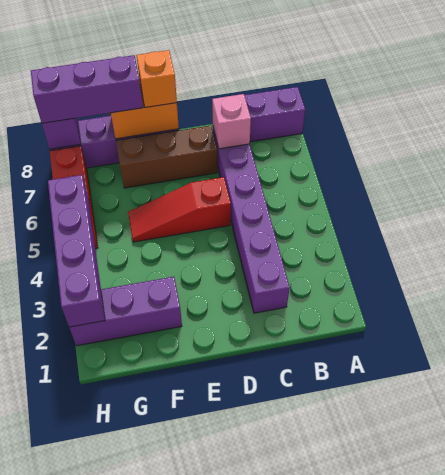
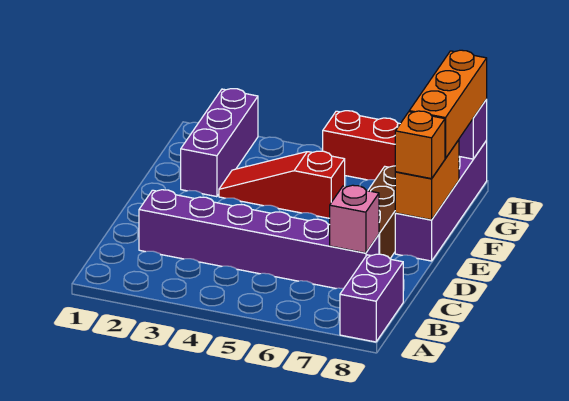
red slope D5:F5 level 1 top D -> red slope F3:F5 level 1 top 5
purple brick F8:H8 level 3 -> orange brick F8:H8 level 3
purple brick H2:H5 level 2 -> none

